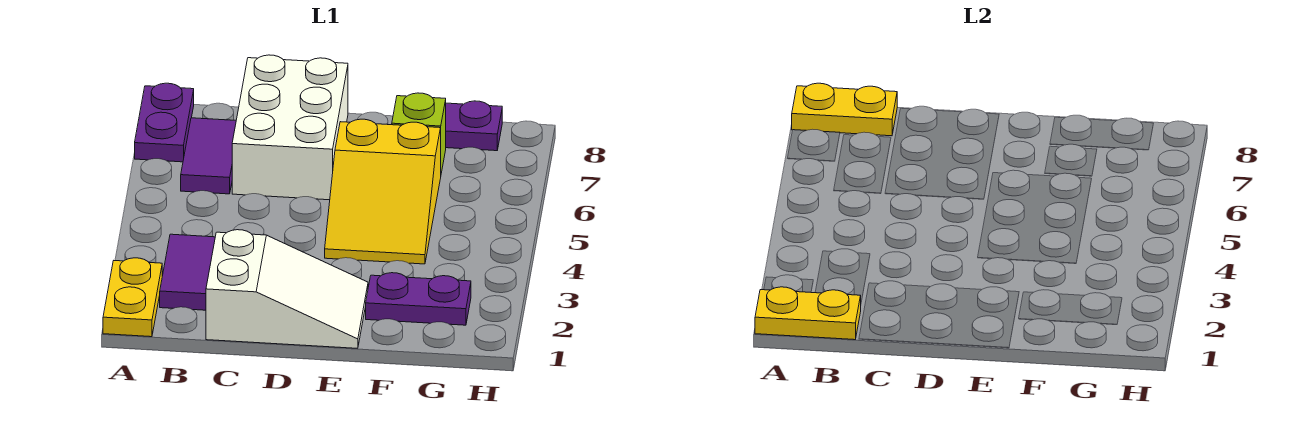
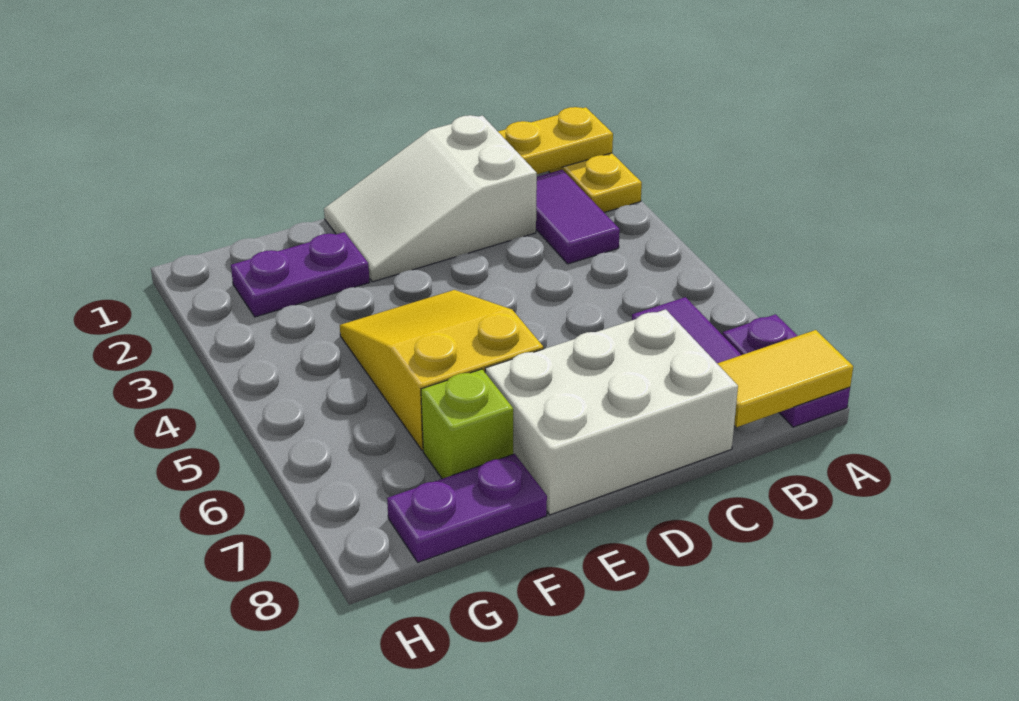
yellow plate A8:B8 level 2 -> yellow tile A8:B8 level 2
white brick C6:D8 level 1 -> white brick C7:E8 level 1

